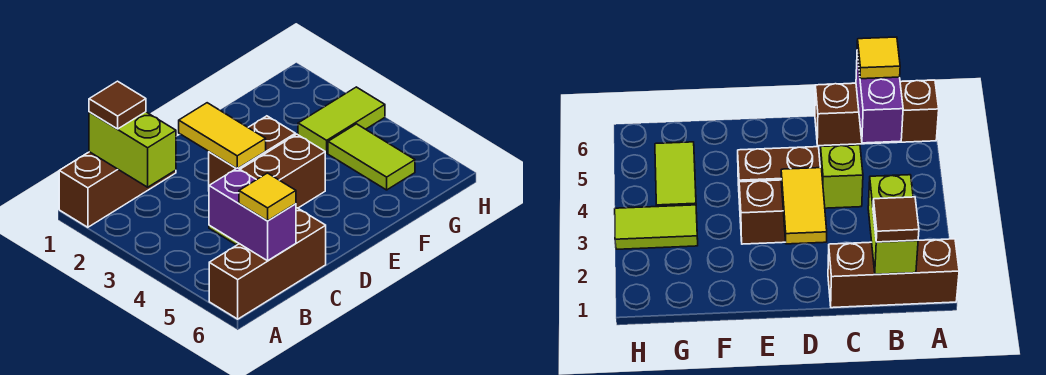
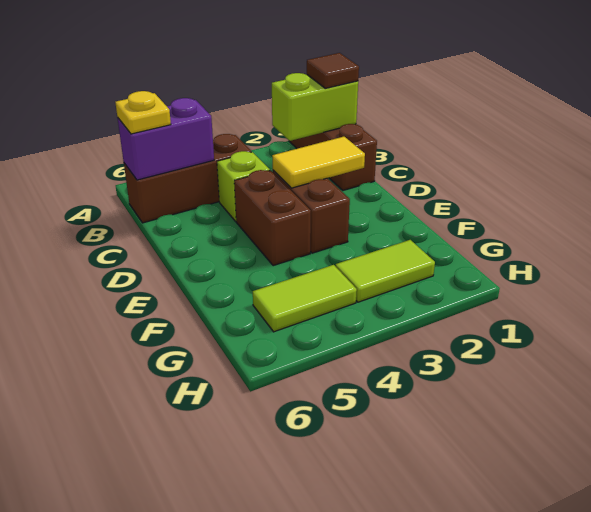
brown brick A6:C6 level 1 -> brown brick B4:B6 level 1
yellow tile B6 level 3 -> yellow plate B6 level 3
lime tile G3:H3 level 1 -> lime tile G2:G3 level 1

